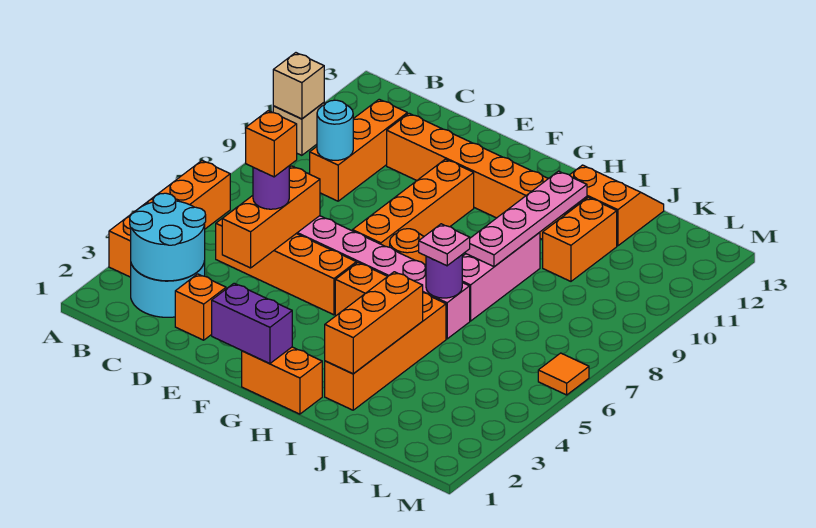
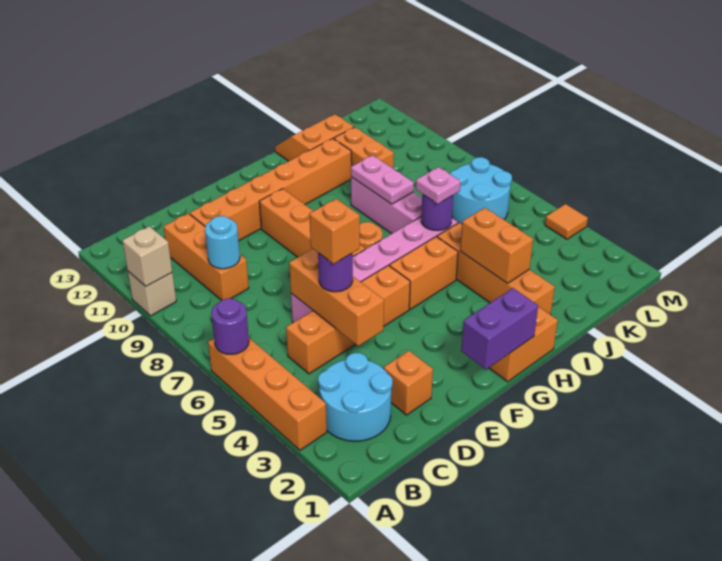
none -> purple round brick A6 level 2
cyan round brick B2:C3 level 2 -> cyan round brick K6:L7 level 1
orange brick I2:I4 level 2 -> orange brick I3:I4 level 2
pink plate I8:I11 level 2 -> pink plate I8:I9 level 2
orange tile M6 level 1 -> orange tile M4 level 1

